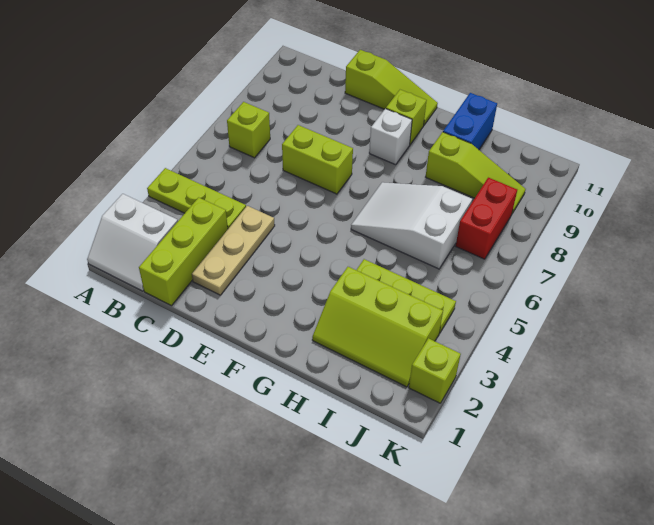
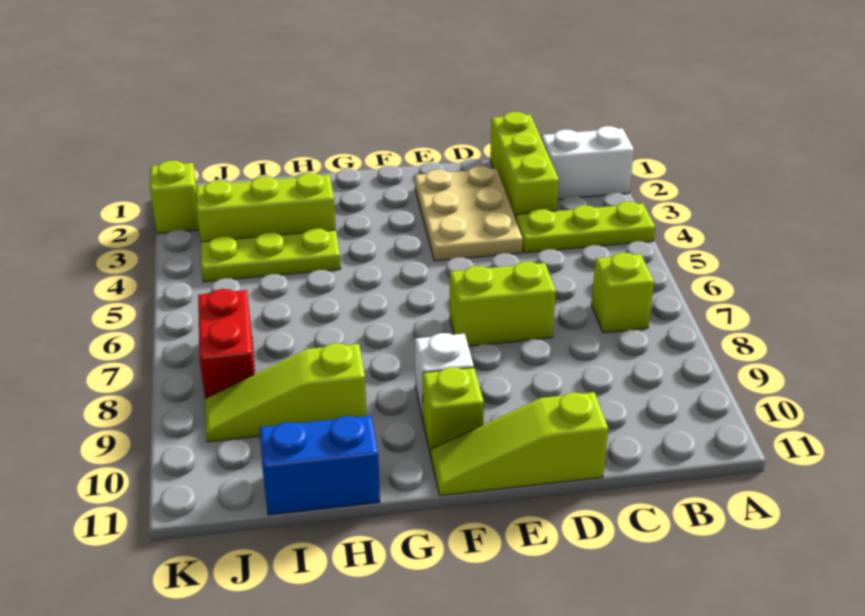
tan plate D2:D4 level 1 -> tan plate D2:E4 level 1
white slope G6:I7 level 1 top I -> none
blue brick H10:H11 level 1 -> blue brick H11:I11 level 1

